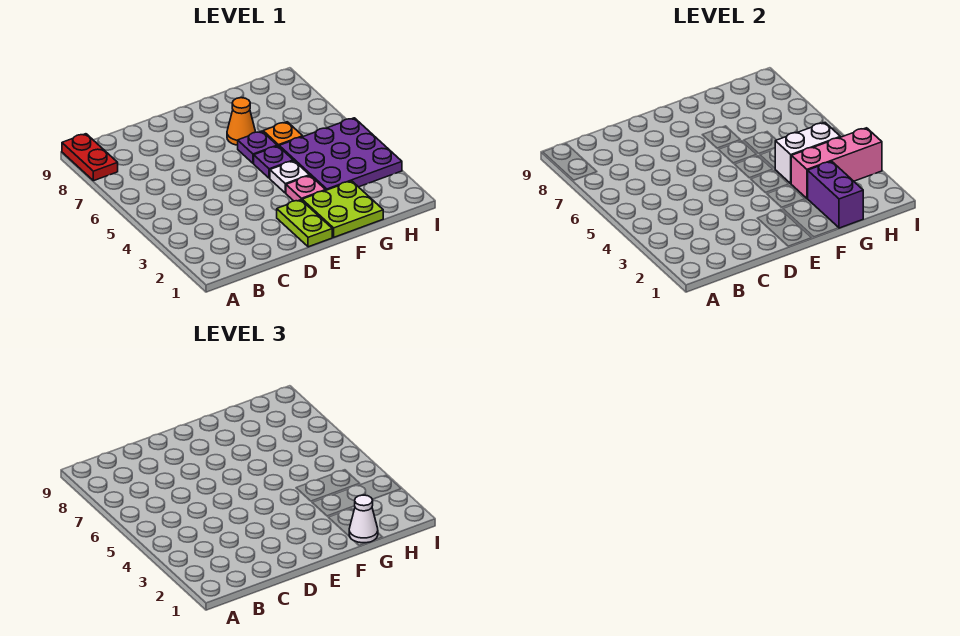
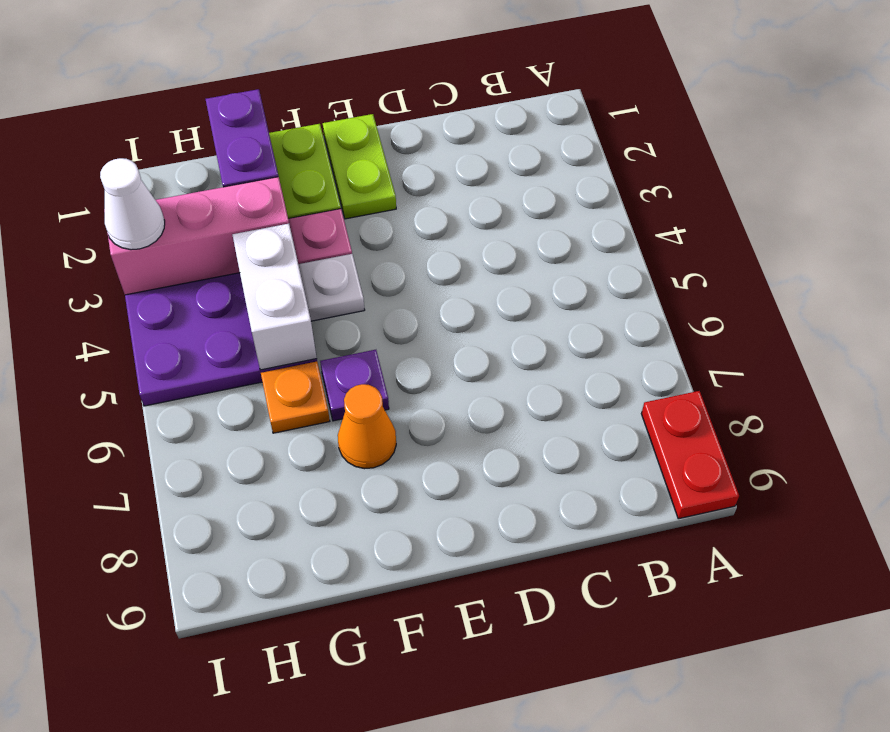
purple plate F5 level 1 -> none
white cone G1 level 3 -> white cone I3 level 3
white brick G4:H4 level 2 -> white brick G4:G5 level 2

